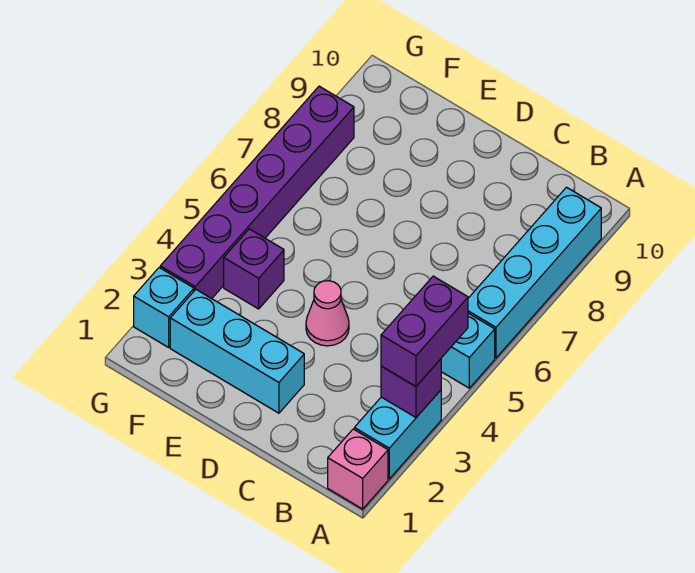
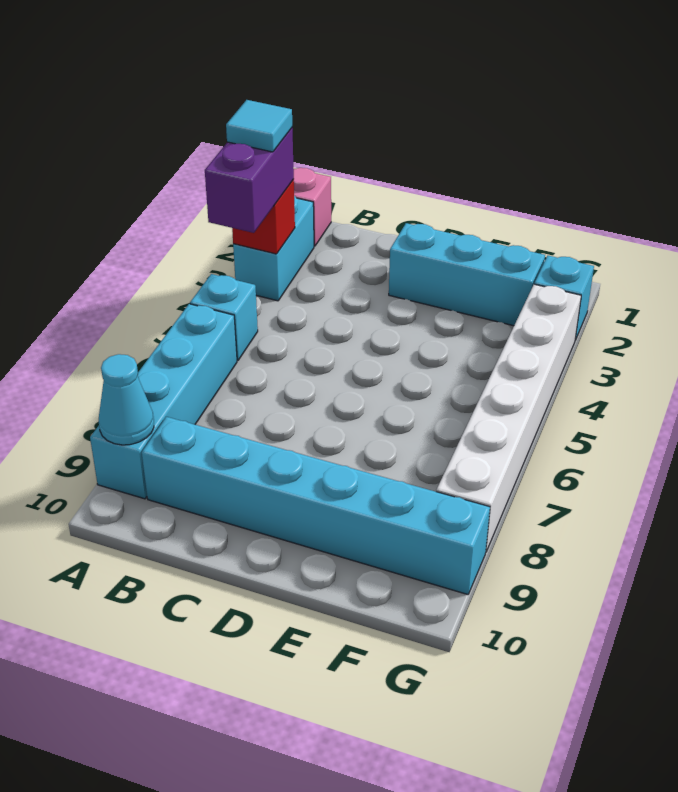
purple brick A3 level 2 -> red brick A3 level 2
none -> cyan tile A3 level 4
none -> cyan cone A9 level 2
none -> cyan brick B9:G9 level 1
pink cone D4 level 1 -> none
purple brick F4 level 1 -> none
purple brick G3:G8 level 1 -> white brick G3:G8 level 1

